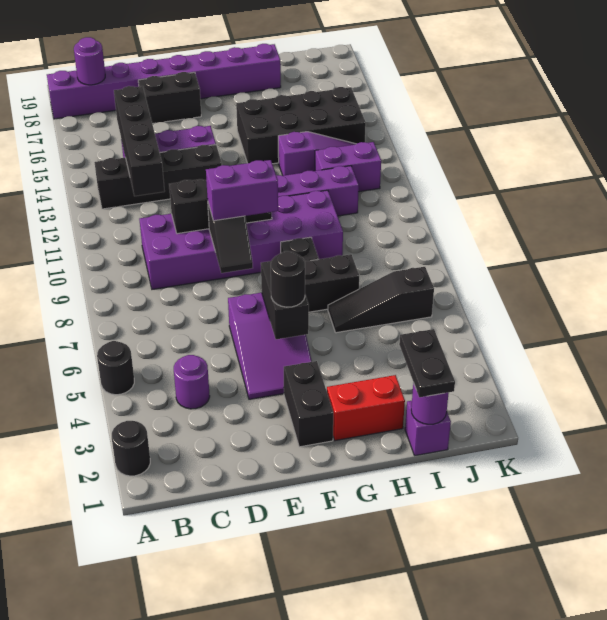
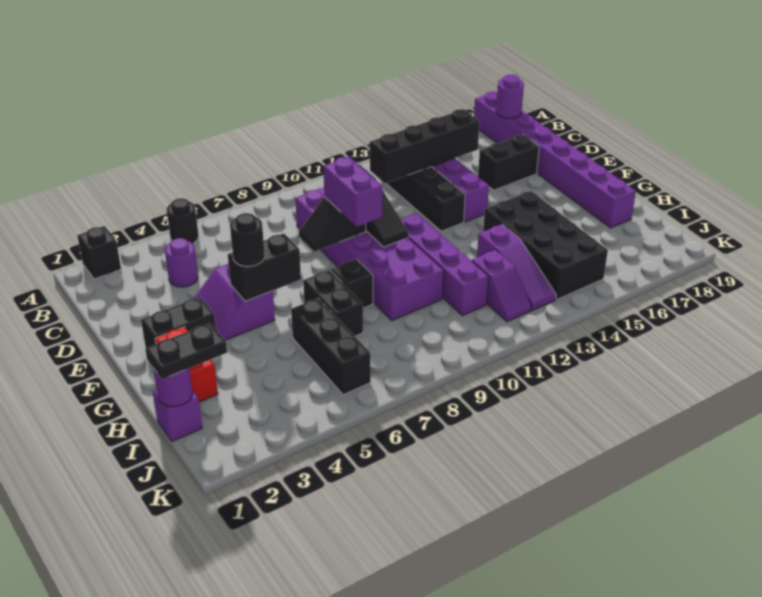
black round brick A2 level 1 -> black brick A2 level 1
black brick D17:E17 level 1 -> black brick D16:D17 level 1
purple slope E4:F6 level 1 top 6 -> purple slope E4:F5 level 1 top 5
black slope H6:J6 level 1 top J -> black brick H6:J6 level 1
purple brick I12:J12 level 1 -> purple slope I12:J12 level 1 top I

